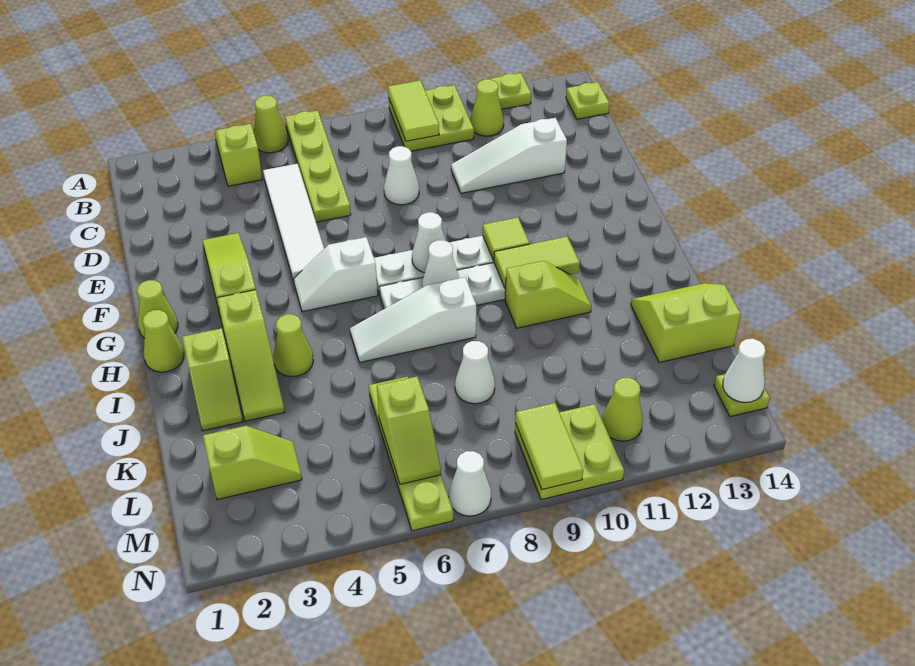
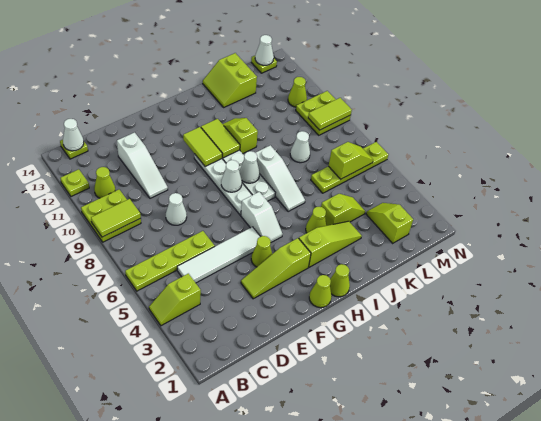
lime cone A5 level 1 -> lime cone F4 level 1
lime tile G10 level 2 -> lime tile G10:G11 level 2
lime slope I2:J2 level 1 top I -> lime slope J4:K4 level 1 top J
white cone N7 level 1 -> white cone B14 level 2

